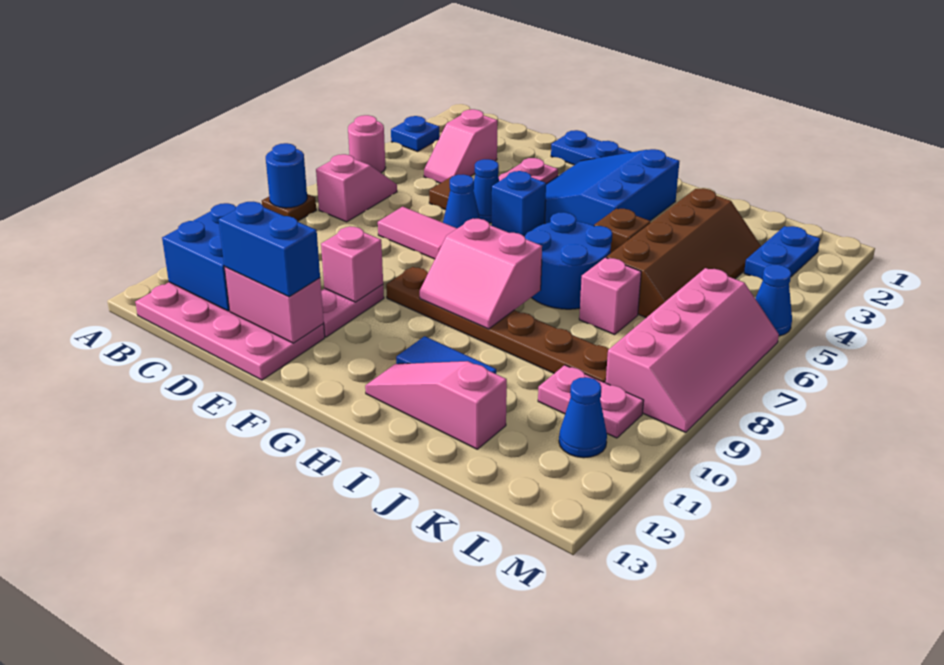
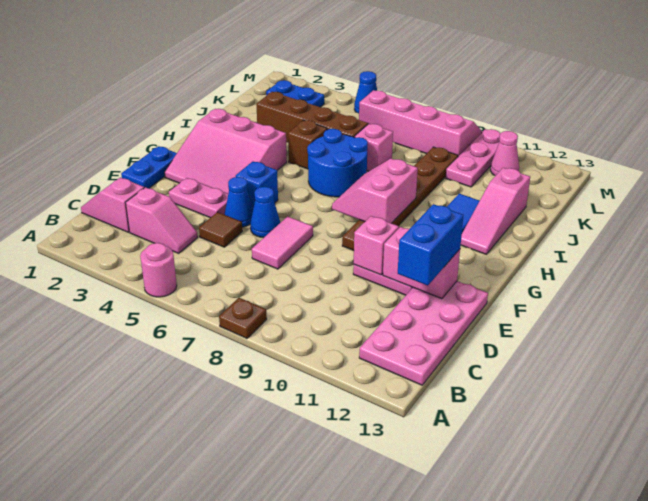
blue plate A3 level 1 -> none
blue round brick A8 level 2 -> none
pink slope B6:B7 level 1 top 7 -> pink slope C1:C2 level 1 top 2
blue brick B11:C12 level 2 -> none
pink brick D12:E12 level 2 -> pink brick E11:E12 level 2
blue slope F2:H4 level 1 top H -> pink slope F2:H4 level 1 top H
pink slope G8:H9 level 2 top 8 -> pink slope G8:H9 level 2 top 9
pink plate K10:L10 level 1 -> pink plate K10:M10 level 1
blue cone L11 level 1 -> pink cone L11 level 1

